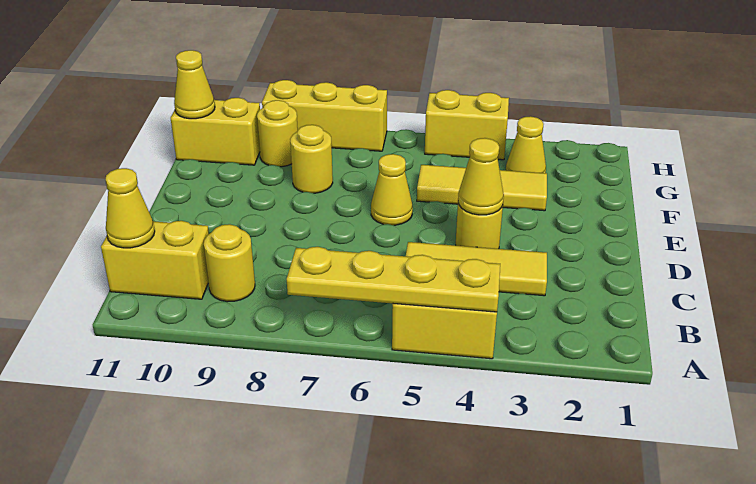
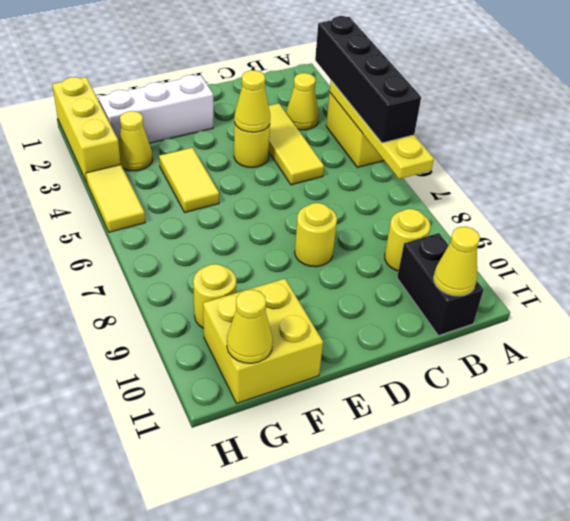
none -> black brick A3:A6 level 3
yellow brick B10:B11 level 1 -> black brick B10:B11 level 1
none -> white brick E2:G2 level 1
yellow cone E6 level 1 -> yellow cone B3 level 1
yellow tile F3:F5 level 1 -> yellow tile F4:F5 level 1
yellow round brick F8 level 1 -> yellow round brick D8 level 1
yellow brick G10:G11 level 1 -> yellow brick F10:G11 level 1
yellow brick H4:H5 level 1 -> yellow tile H4:H5 level 1
yellow brick H7:H9 level 1 -> yellow brick H1:H3 level 1

